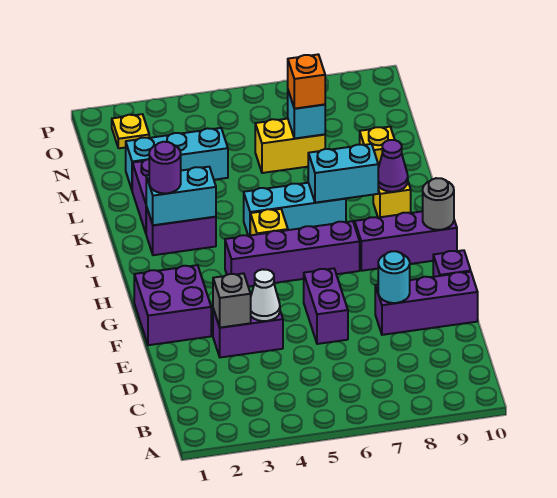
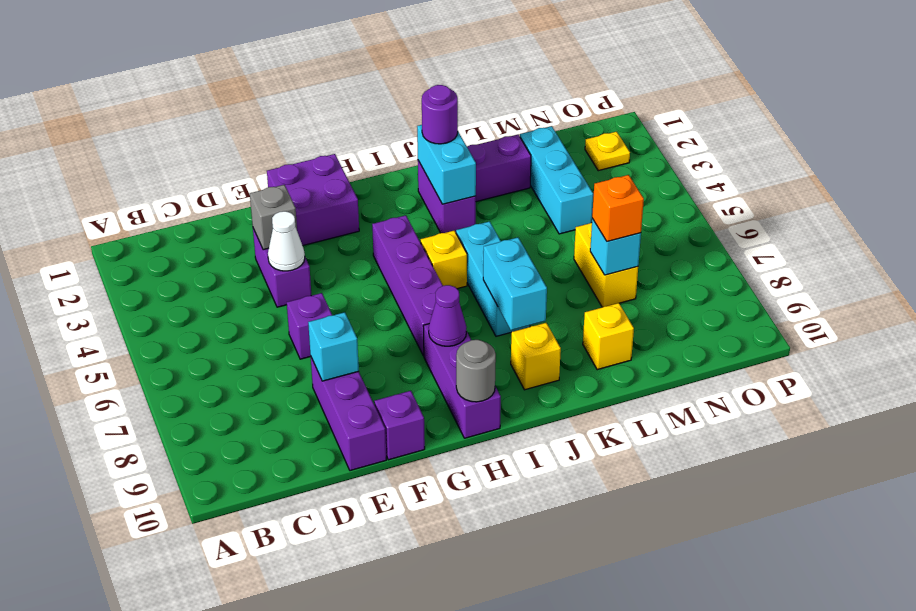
purple brick E6:F6 level 1 -> purple brick E6 level 1
cyan round brick E8 level 2 -> cyan brick E8 level 2
purple cone J9 level 2 -> purple cone H8 level 2

